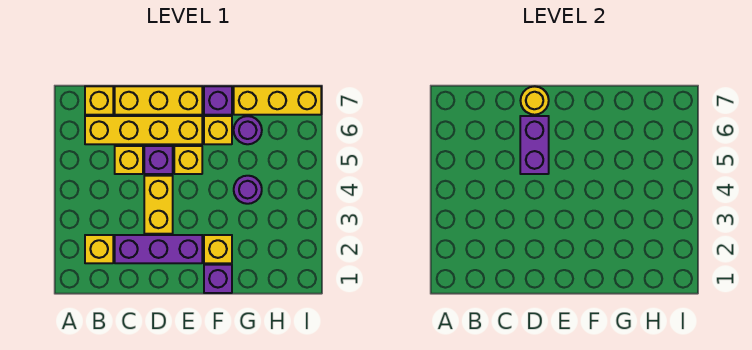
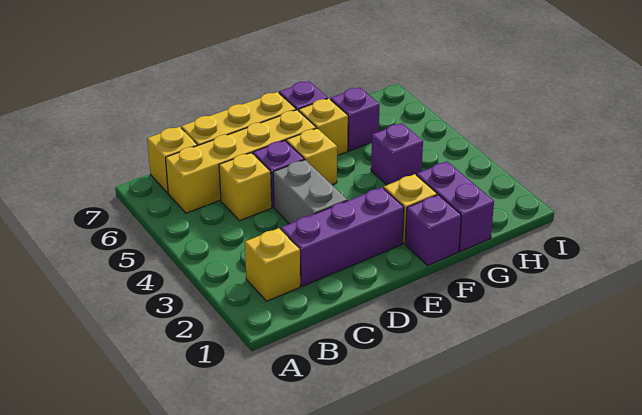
yellow brick D3:D4 level 1 -> grey brick D3:D4 level 1
purple brick D5:D6 level 2 -> purple brick G1:G2 level 1
yellow round brick D7 level 2 -> none
purple round brick G4 level 1 -> purple brick G4 level 1
purple round brick G6 level 1 -> purple brick G6 level 1
yellow brick G7:I7 level 1 -> none

